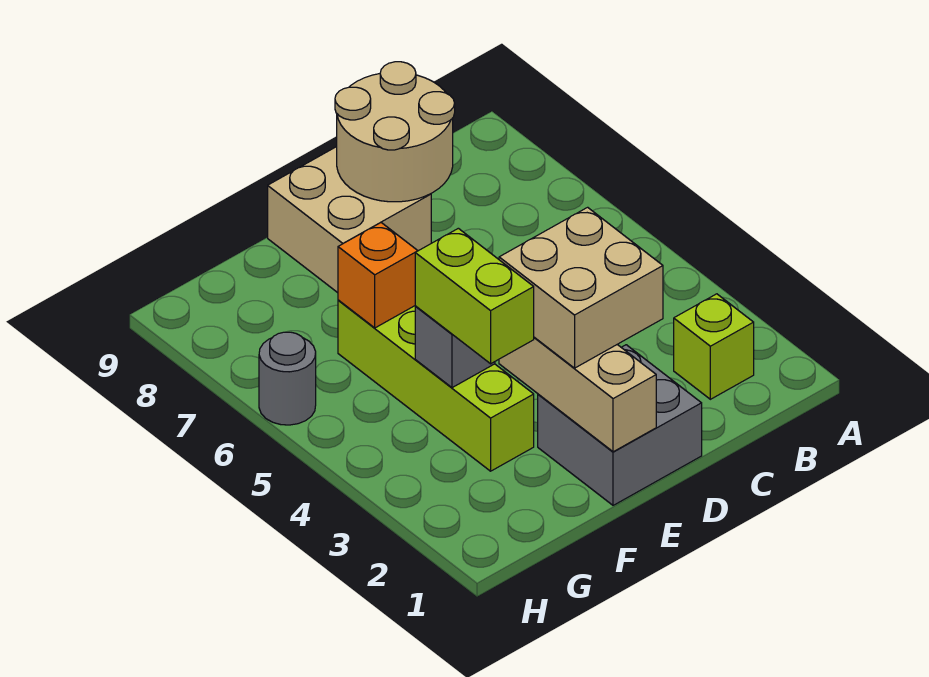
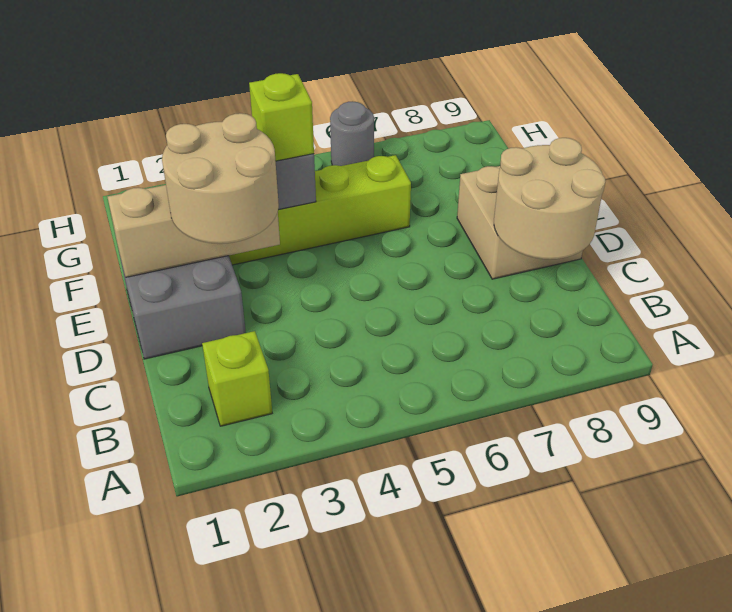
tan brick D2:E3 level 3 -> tan round brick D2:E3 level 3
lime brick F3:F4 level 3 -> lime brick F4 level 3
orange brick F6 level 2 -> none

